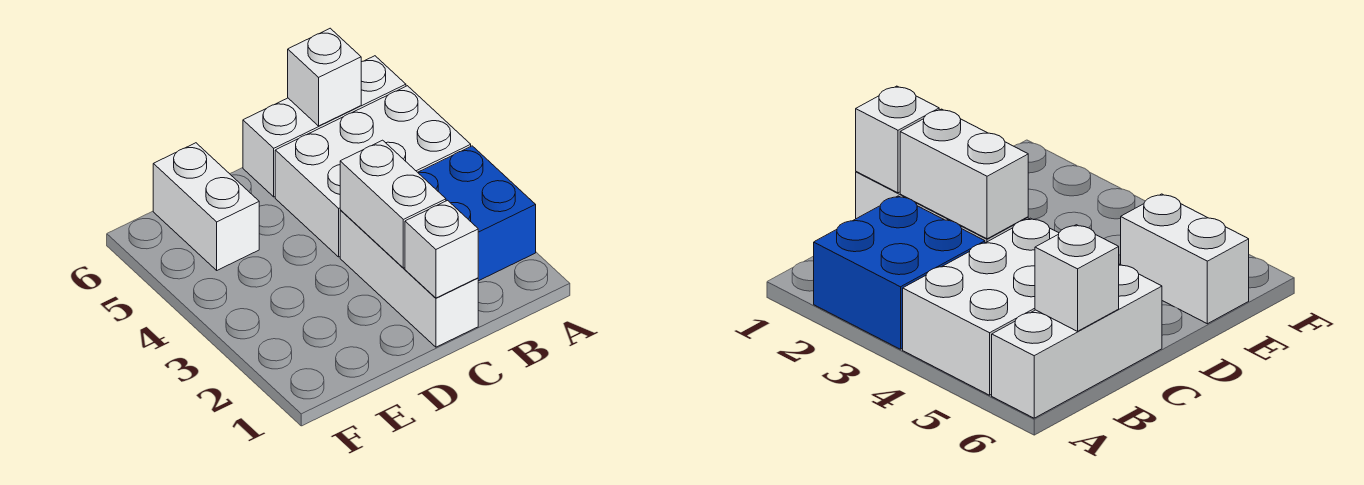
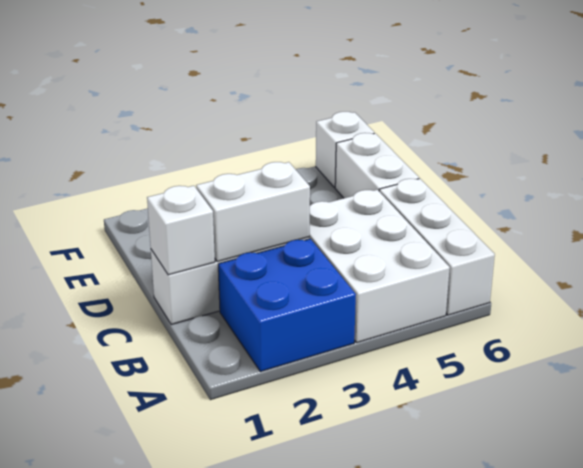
white brick B6 level 2 -> white brick F6 level 1
white brick E5:E6 level 1 -> white brick D6:E6 level 1

